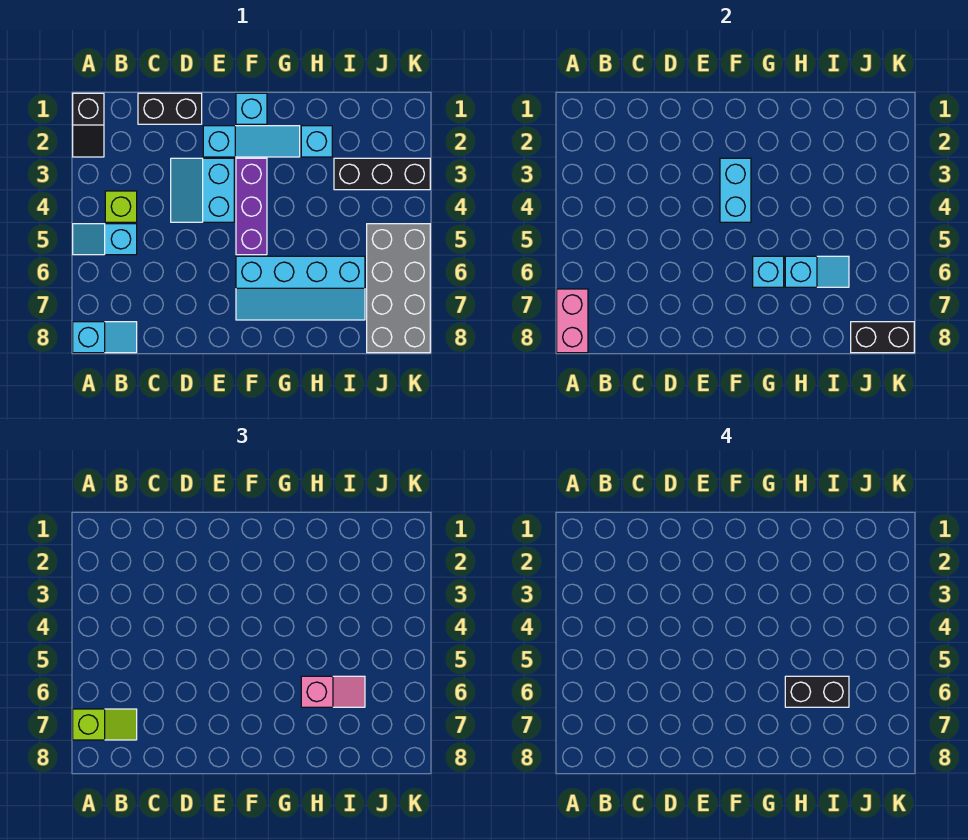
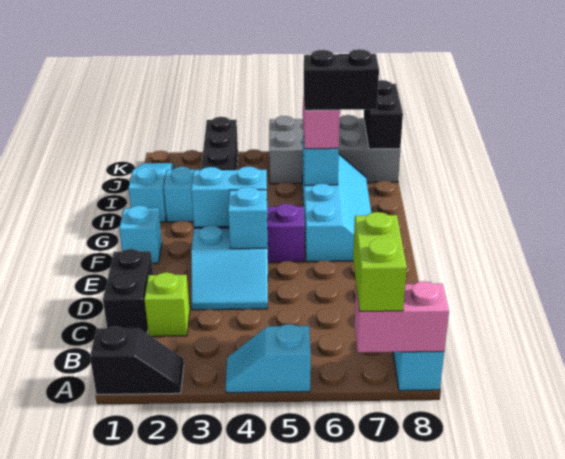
cyan slope A5:B5 level 1 top B -> cyan slope A4:A5 level 1 top 5
lime slope A7:B7 level 3 top A -> lime brick A7:B7 level 3
lime brick B4 level 1 -> lime brick C2 level 1
cyan slope E2:G2 level 1 top E -> cyan slope H1:J1 level 1 top H
cyan brick G6 level 2 -> cyan brick E4 level 2
black brick H6:I6 level 4 -> black brick H6:H7 level 4

